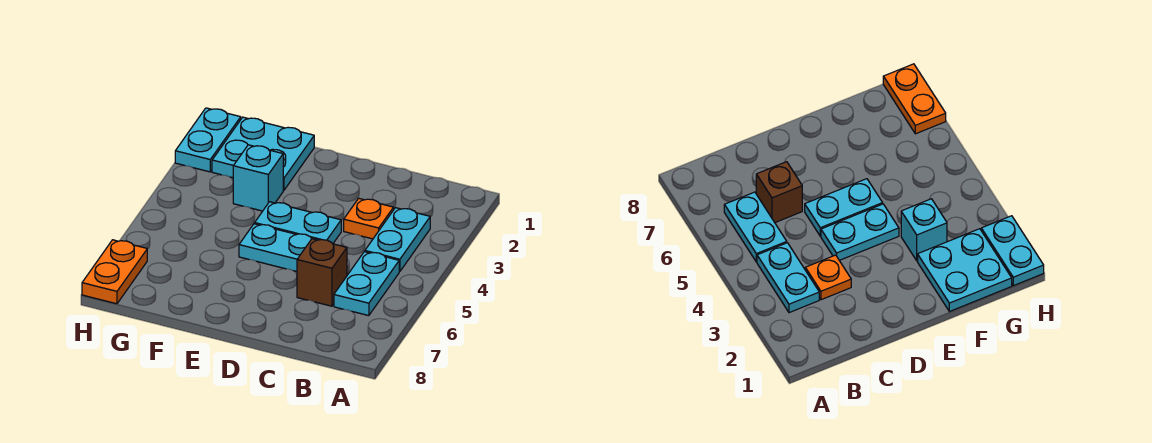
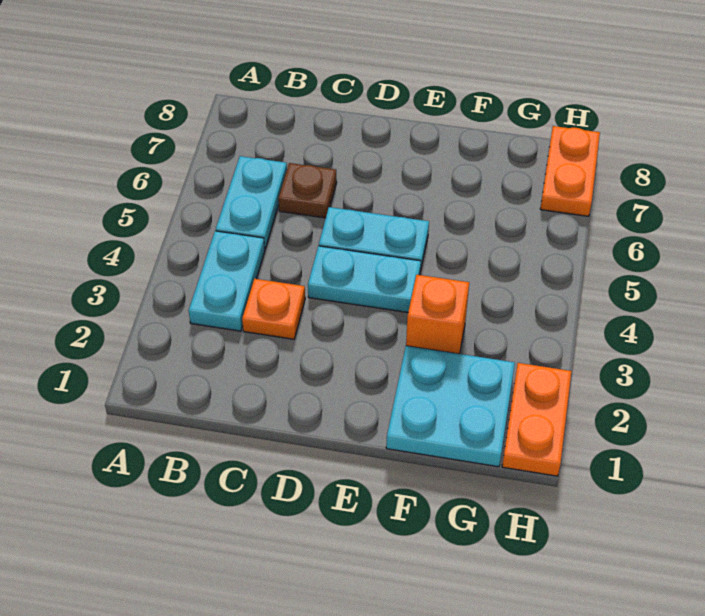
brown brick C6 level 1 -> brown plate C6 level 1
cyan brick F3 level 1 -> orange brick F3 level 1
cyan plate H1:H2 level 1 -> orange plate H1:H2 level 1

